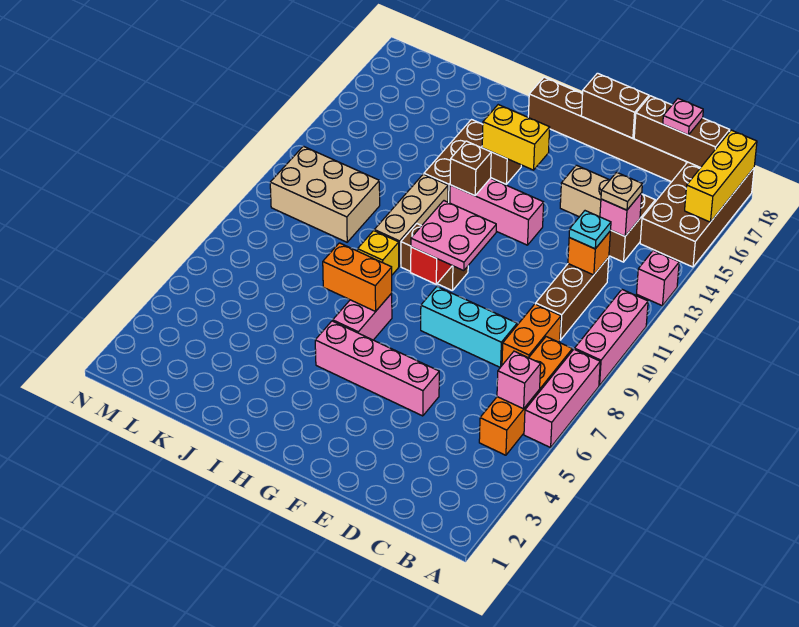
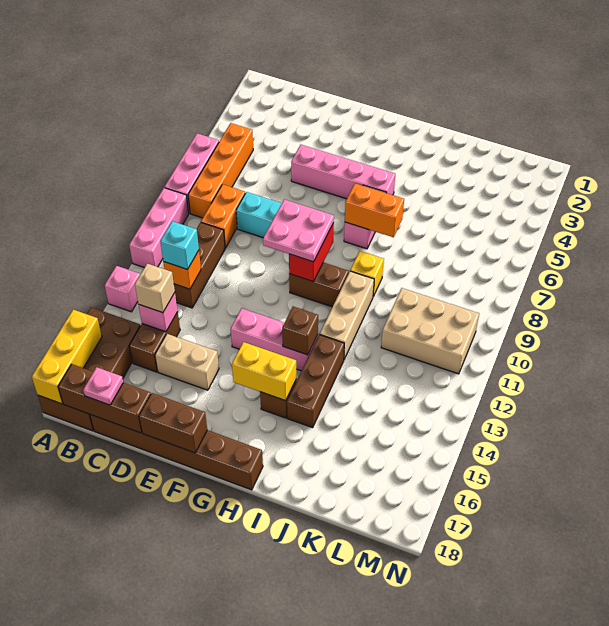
pink brick B6 level 2 -> none
cyan plate C12 level 3 -> cyan brick C12 level 3
tan plate C14 level 3 -> tan brick C14 level 3

